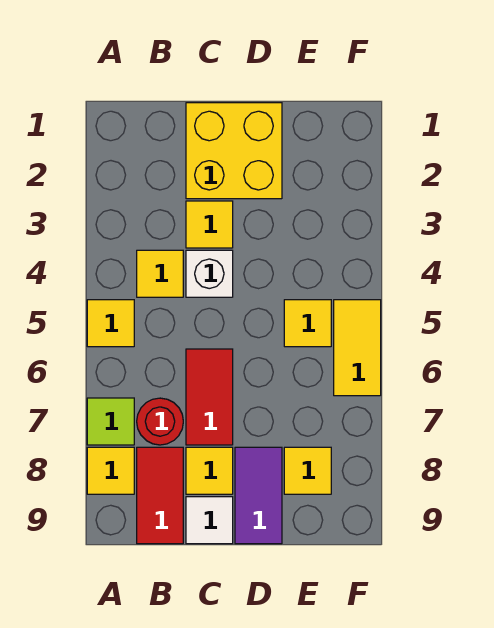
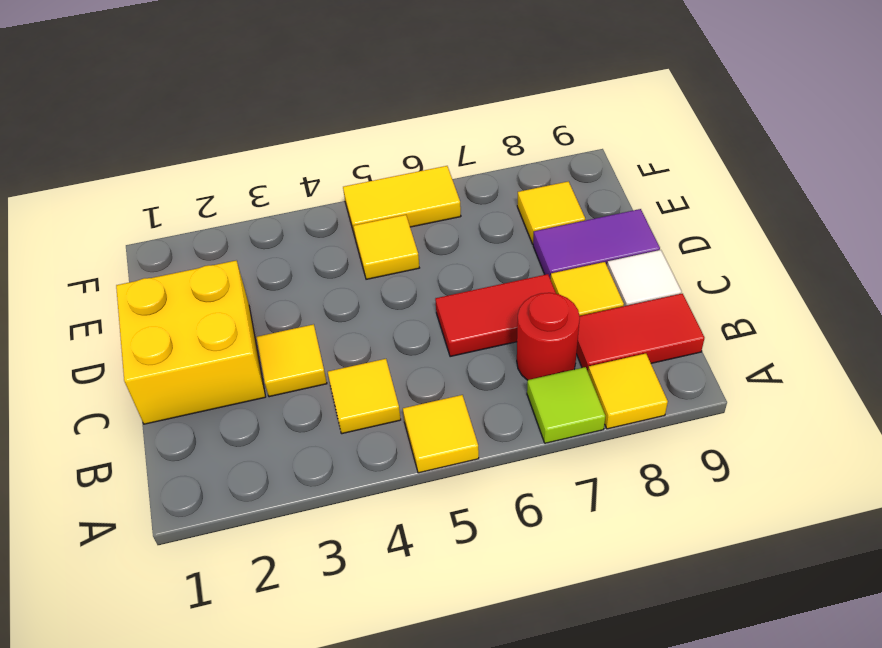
white brick C4 level 1 -> none

